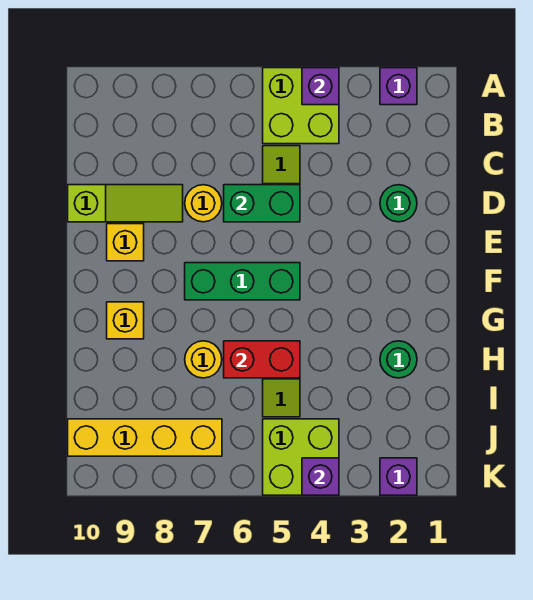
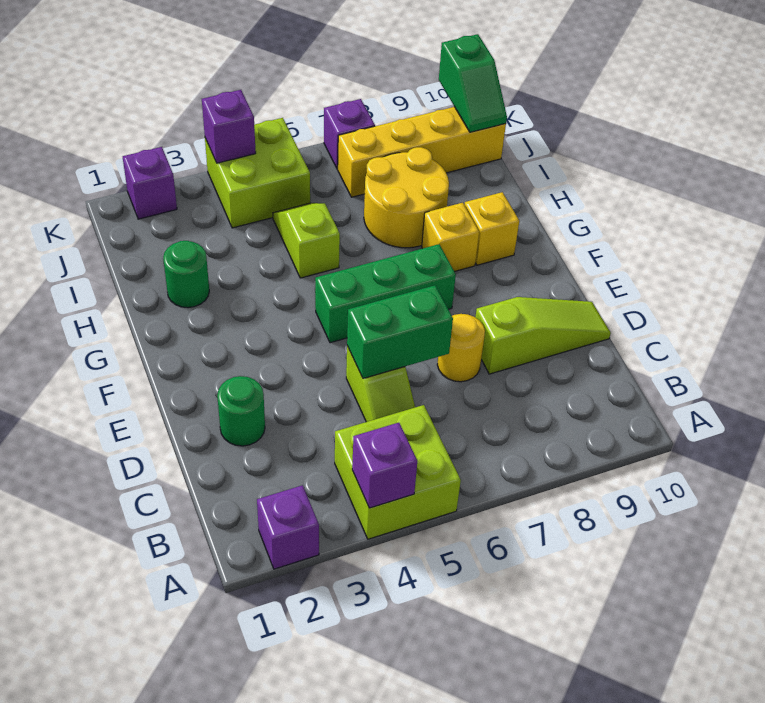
lime slope D8:D10 level 1 top 10 -> lime slope D8:D10 level 1 top 8
yellow brick E9 level 1 -> yellow brick G8 level 1
red brick H5:H6 level 2 -> none
yellow round brick H7 level 1 -> yellow round brick H7:I8 level 1
none -> green slope J10:K10 level 2 top K
none -> purple brick K7 level 1

